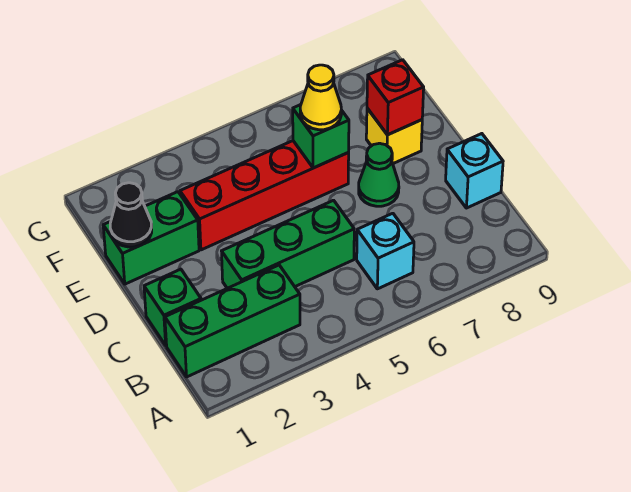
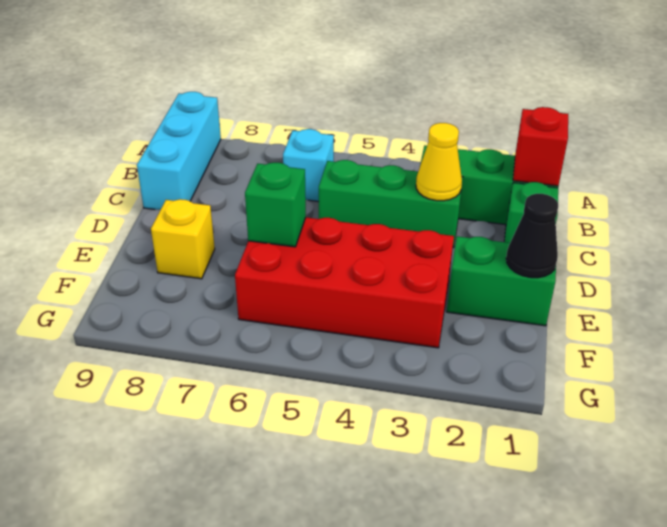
cyan brick C9 level 1 -> cyan brick A9:C9 level 1
green cone D7 level 1 -> none
red brick E3:E6 level 1 -> red brick E3:F6 level 1
yellow cone E6 level 3 -> yellow cone C3 level 2
red brick E8 level 2 -> red brick B1 level 2

